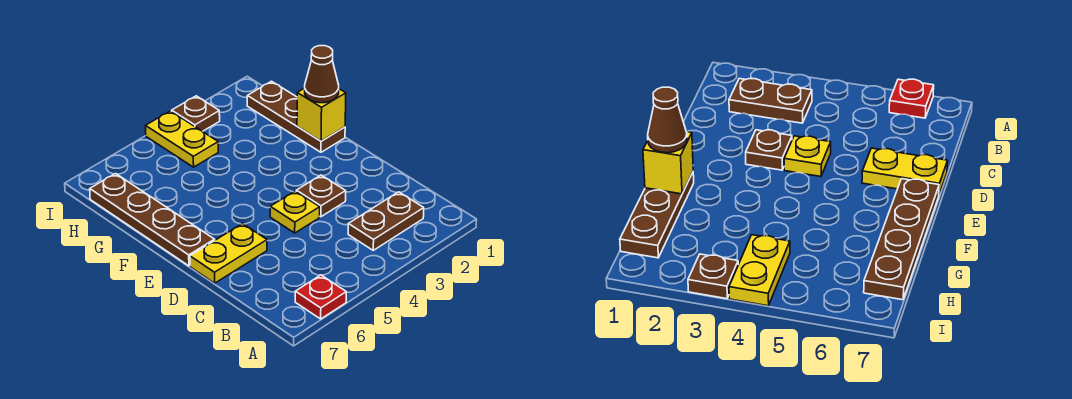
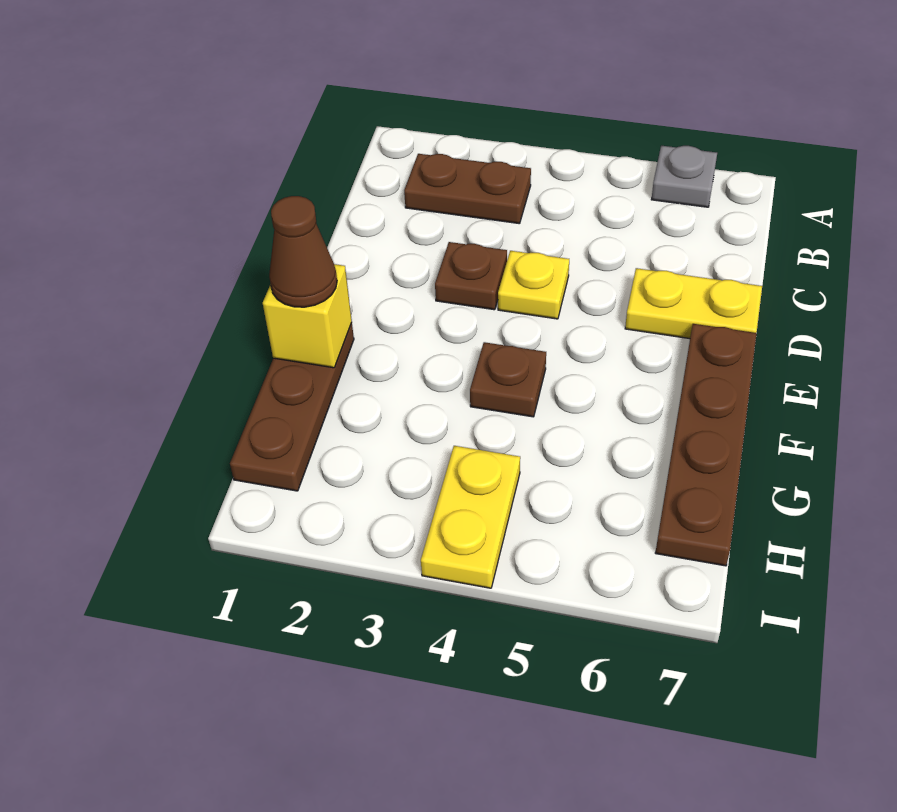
red plate A6 level 1 -> grey plate A6 level 1
brown plate I3 level 1 -> brown plate F4 level 1

